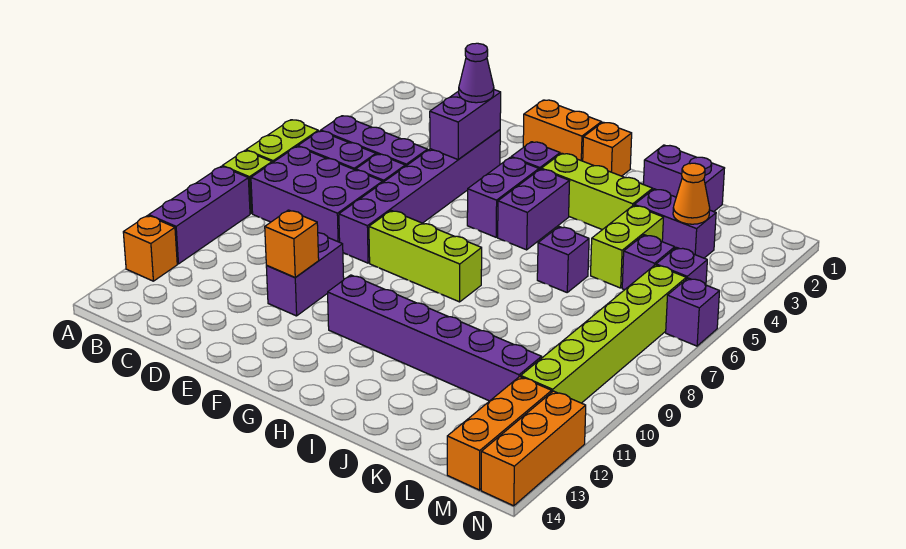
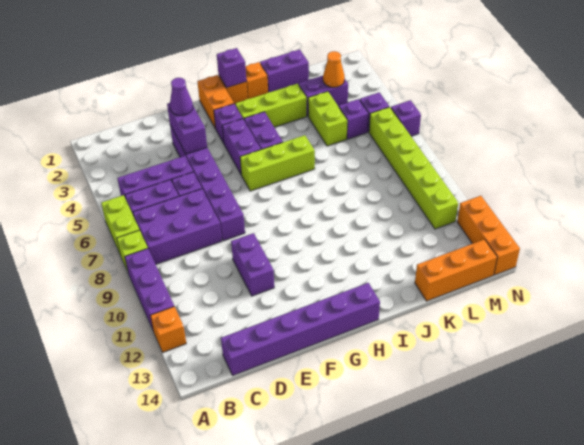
orange brick E11 level 2 -> orange brick I1 level 1
orange brick F1:G1 level 1 -> orange brick G1:G2 level 1
lime brick F8:H8 level 1 -> lime brick G6:I6 level 1
purple brick G11:L11 level 1 -> purple brick C14:H14 level 1
purple brick J6 level 1 -> purple brick H1 level 2
orange brick M12:M14 level 1 -> orange brick K14:M14 level 1

